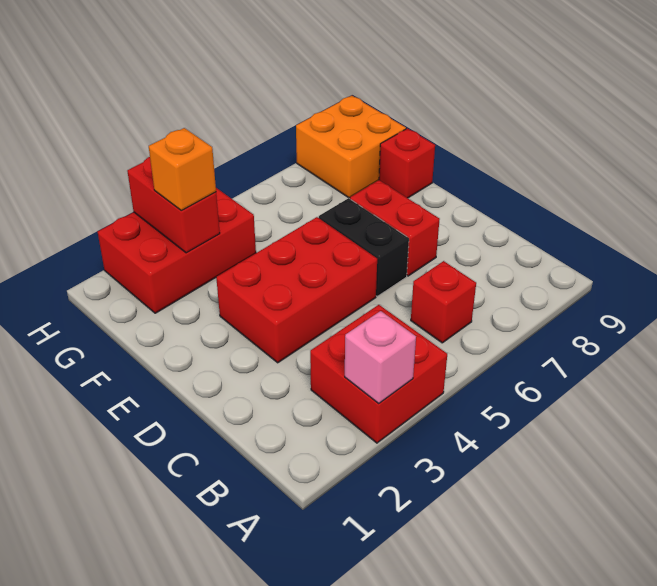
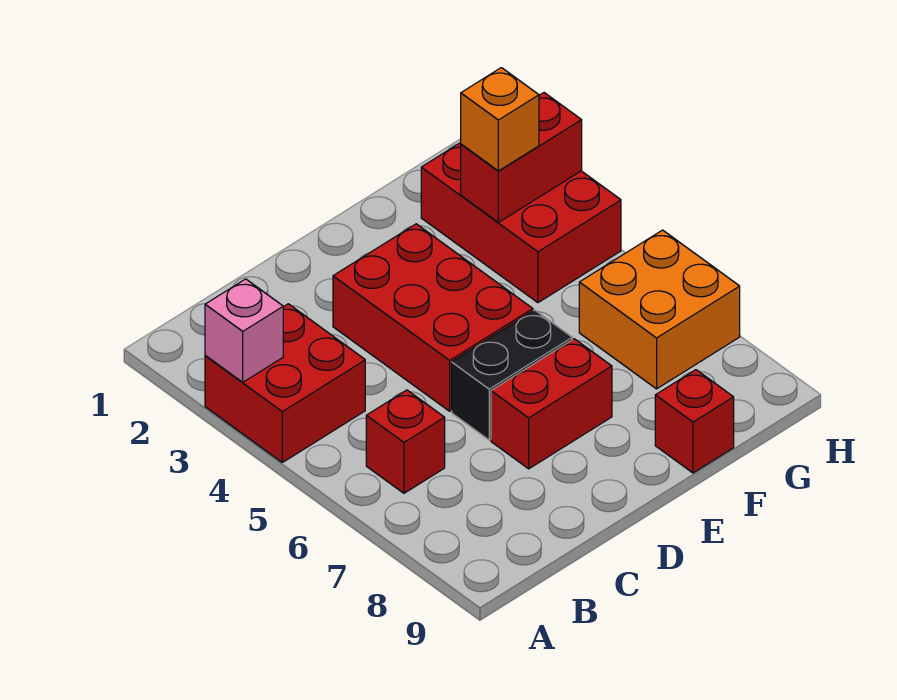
orange brick G8:H9 level 1 -> orange brick G6:H7 level 1

